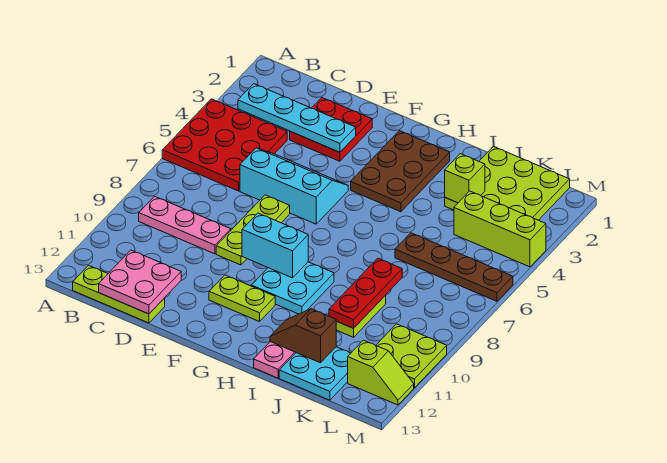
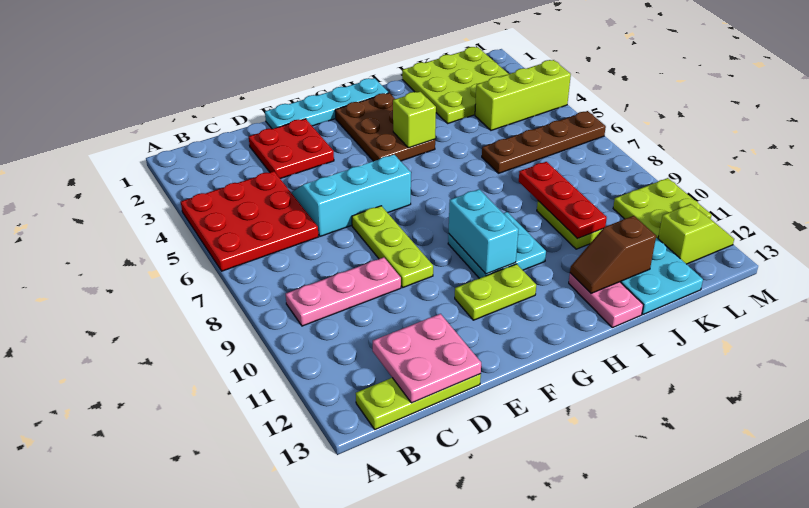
cyan plate B3:E3 level 2 -> cyan plate E1:H1 level 1
cyan brick F9:G9 level 2 -> cyan brick G9:G10 level 2
lime brick J3 level 2 -> lime brick H4 level 2

